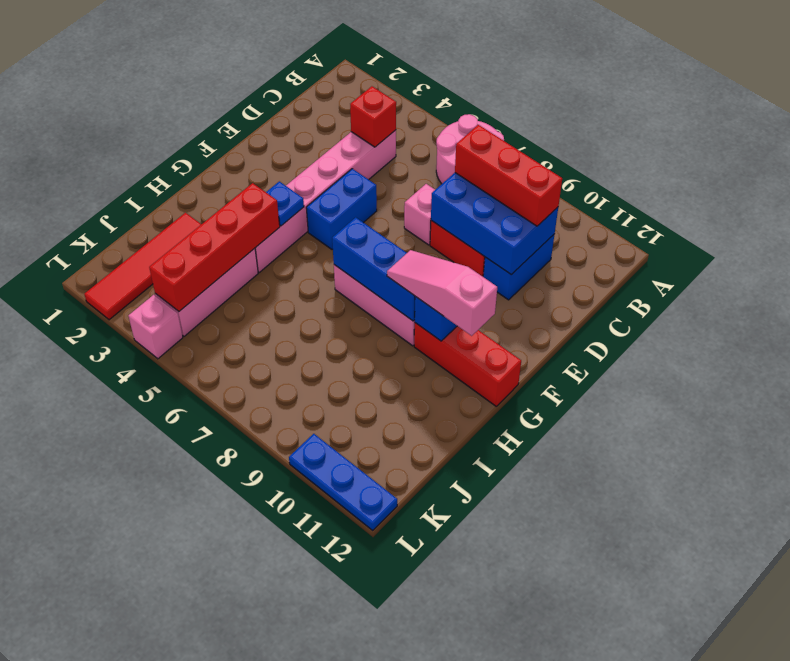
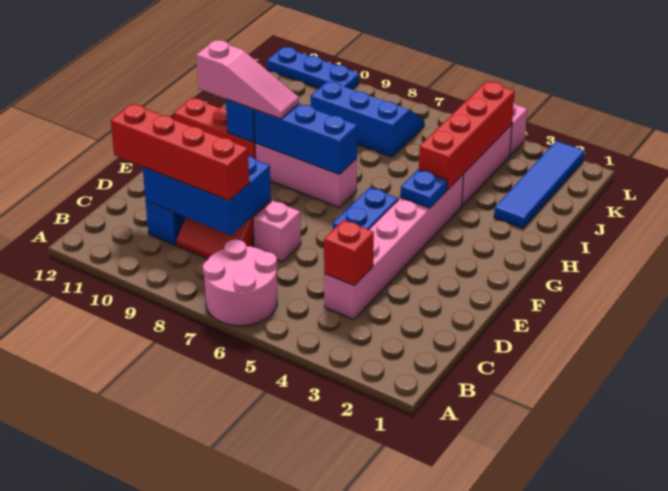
red brick C8:C10 level 3 -> red brick C8:C11 level 3
red tile I2:L2 level 1 -> blue tile I2:L2 level 1
none -> blue slope J7:K9 level 1 top J

